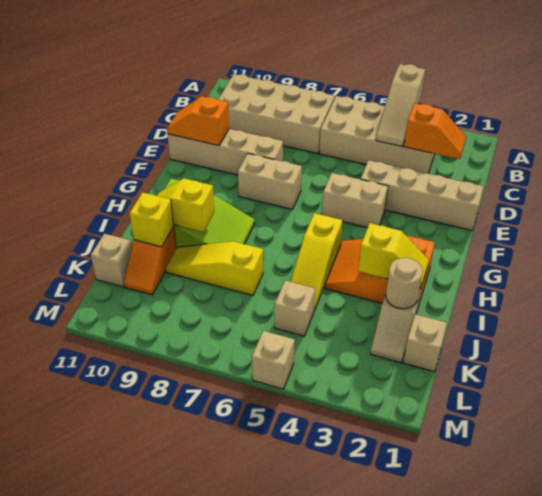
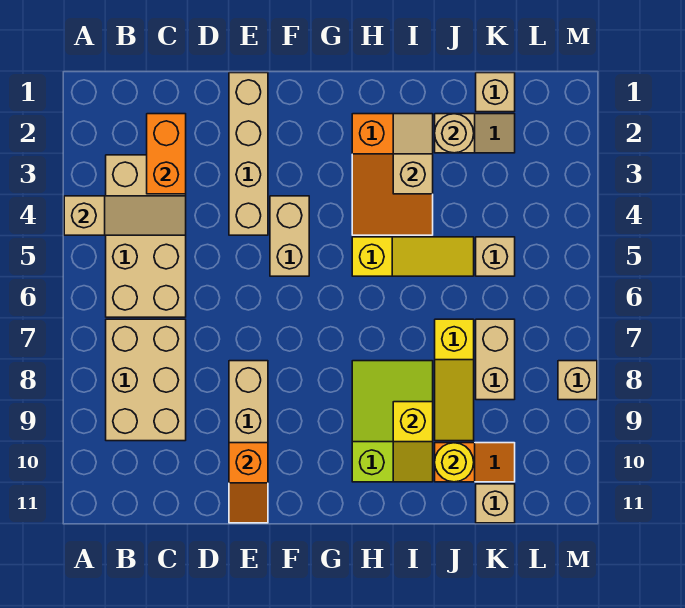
tan brick B7:C10 level 1 -> tan brick B7:C9 level 1
orange slope C2:C3 level 2 top 3 -> orange brick C2:C3 level 2
tan brick F7:F8 level 1 -> tan brick K7:K8 level 1
yellow slope I2:I3 level 2 top 3 -> tan slope I2:I3 level 2 top 3
yellow brick J10 level 2 -> yellow round brick J10 level 2
tan brick M5 level 1 -> tan brick M8 level 1

